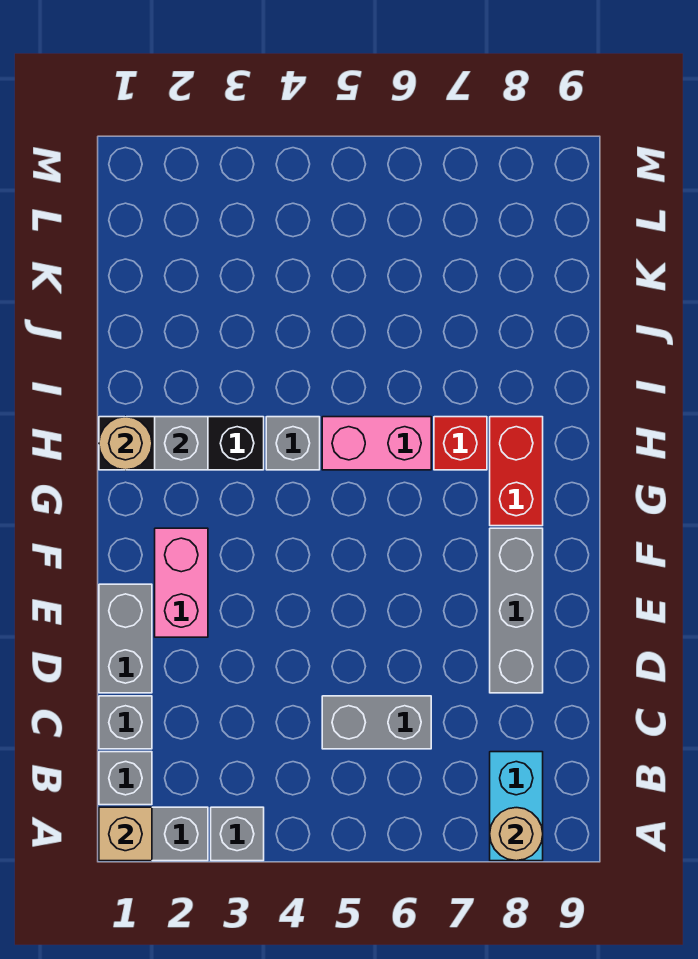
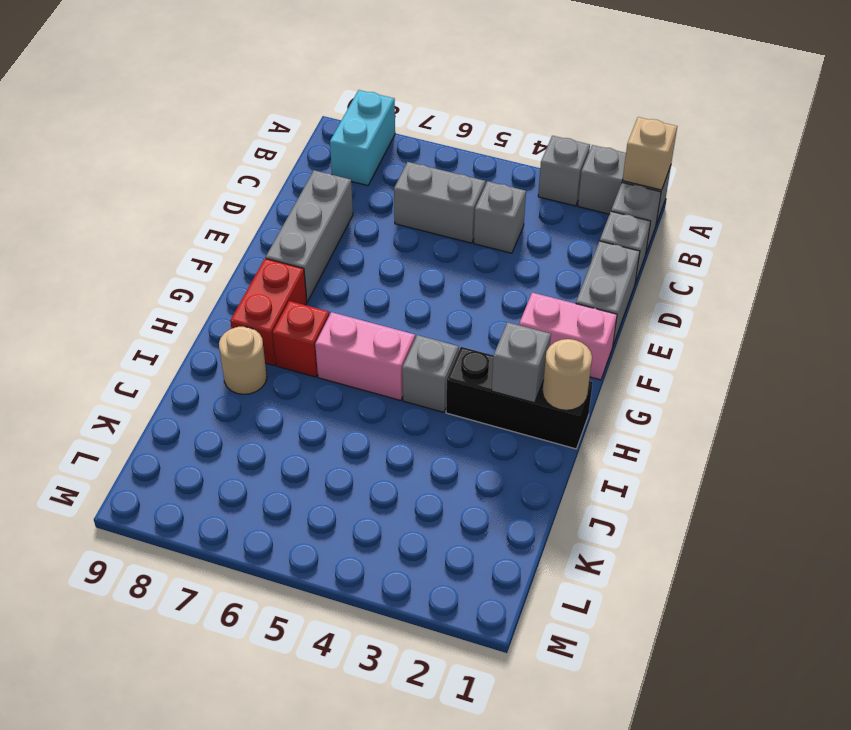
tan round brick A8 level 2 -> tan round brick I8 level 1
none -> grey brick C4 level 1
pink brick E2:F2 level 1 -> pink brick F1:F2 level 1

